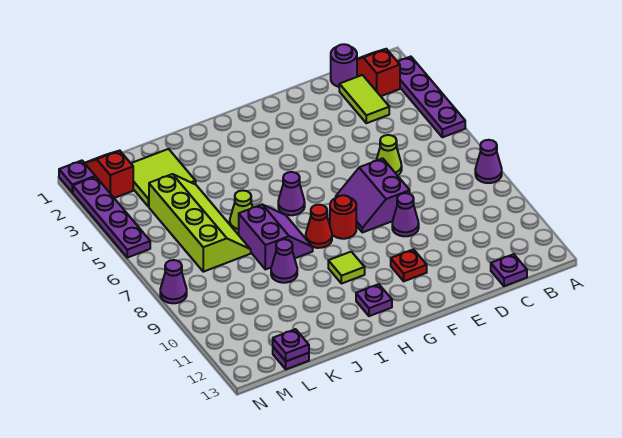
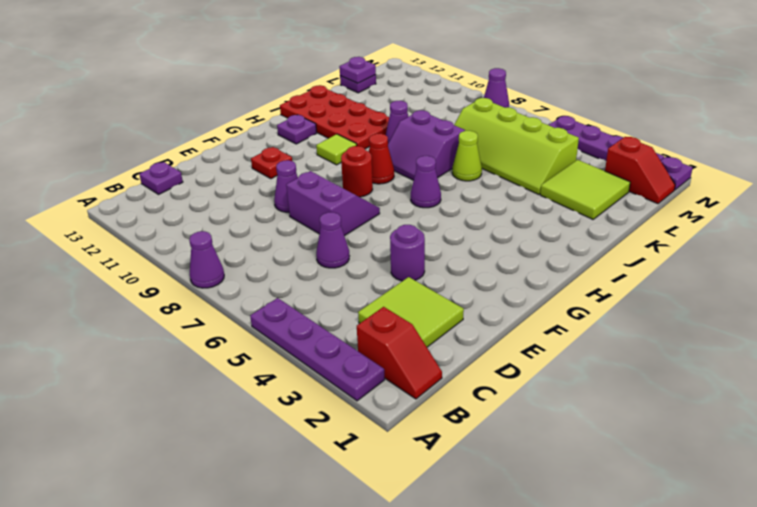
purple round brick C1 level 1 -> purple round brick E4 level 1
lime tile C2:C3 level 1 -> lime tile C2:D3 level 1
lime cone D6 level 1 -> purple cone D6 level 1
none -> red plate I10:J13 level 1

